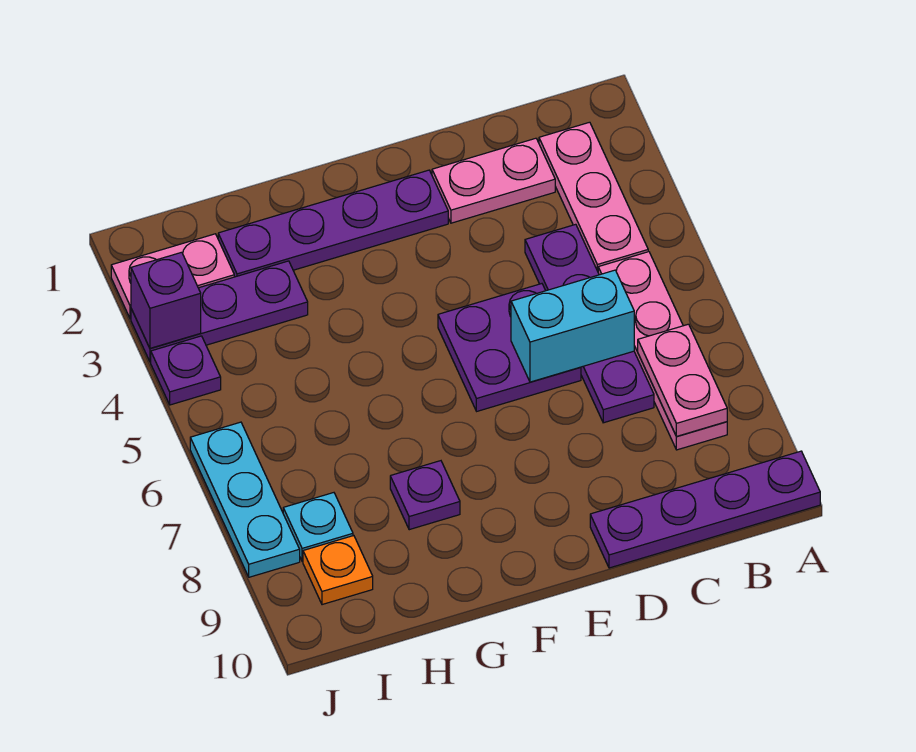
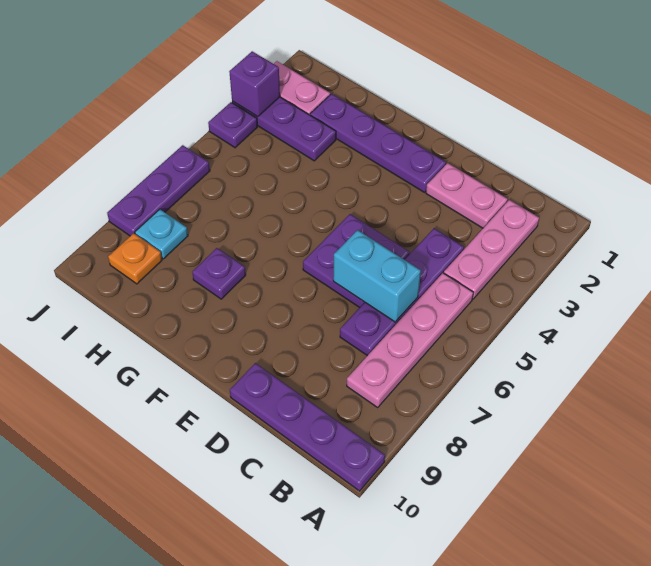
pink plate B7:B8 level 2 -> none
cyan plate J6:J8 level 1 -> purple plate J6:J8 level 1

